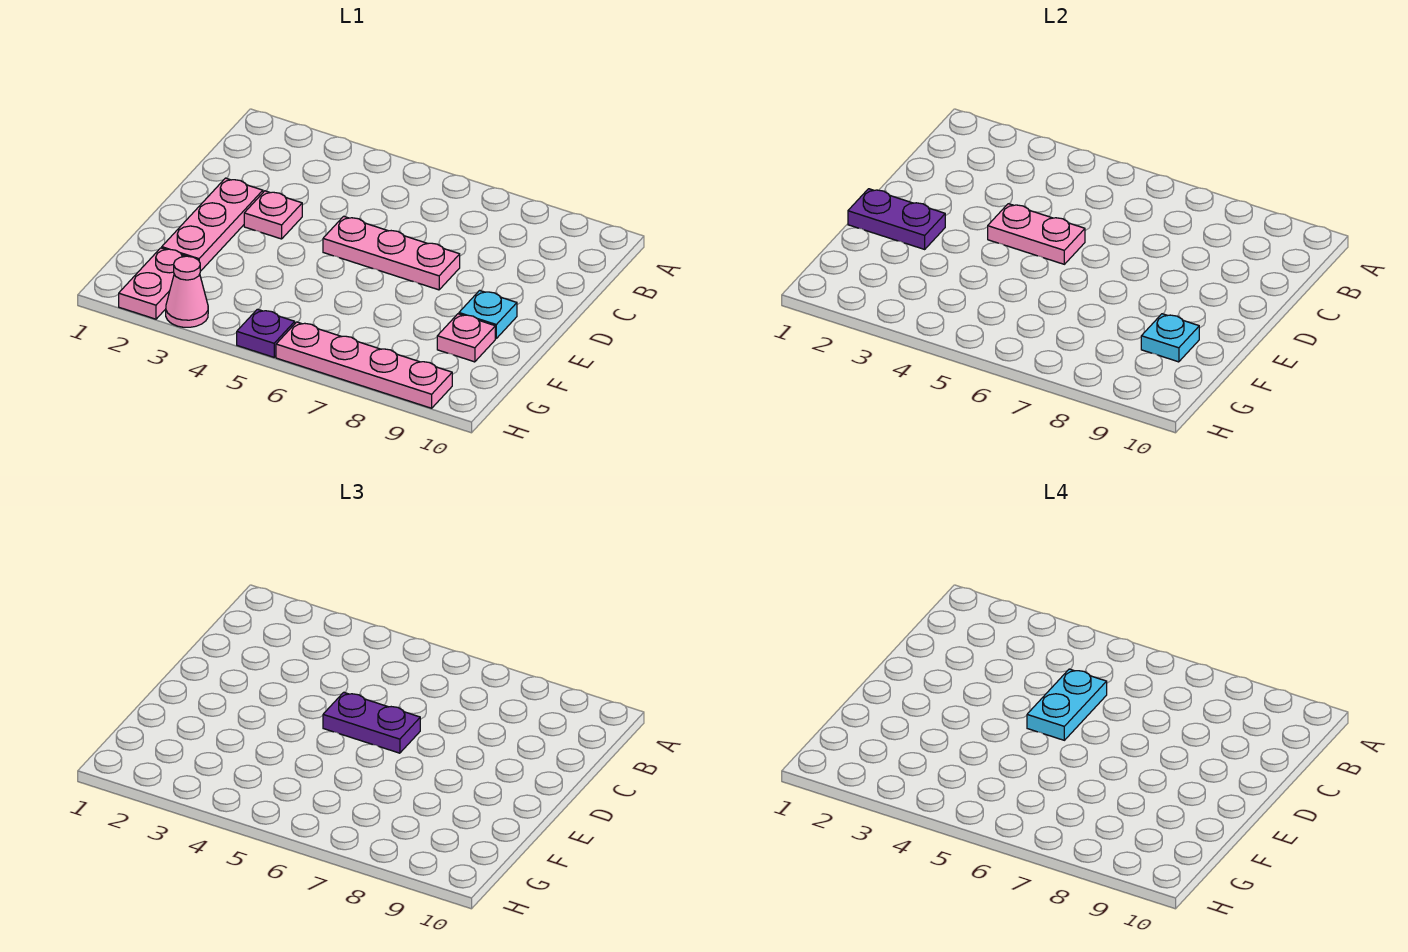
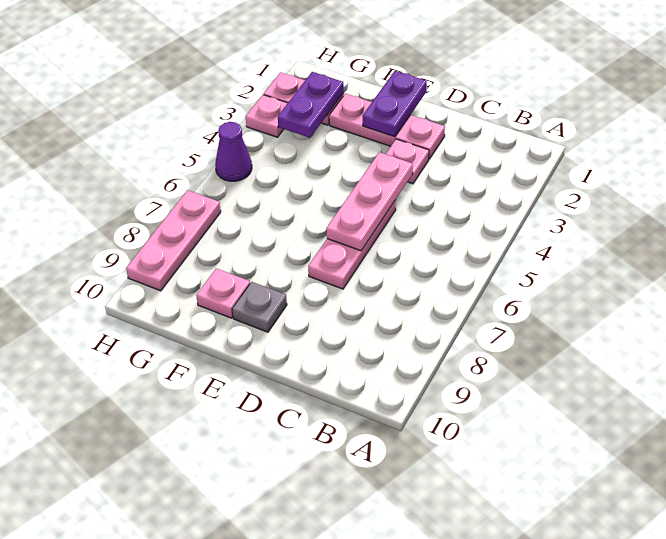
cyan plate C5:D5 level 4 -> none
pink plate D4:D5 level 2 -> pink plate D4:D6 level 2
purple plate D5:D6 level 3 -> purple plate G2:G3 level 2
cyan plate E9 level 1 -> grey plate E9 level 1
cyan plate F9 level 2 -> none
pink cone H3 level 1 -> pink plate H3 level 1
purple plate H5 level 1 -> purple cone H5 level 1
pink plate H6:H9 level 1 -> pink plate H7:H9 level 1

